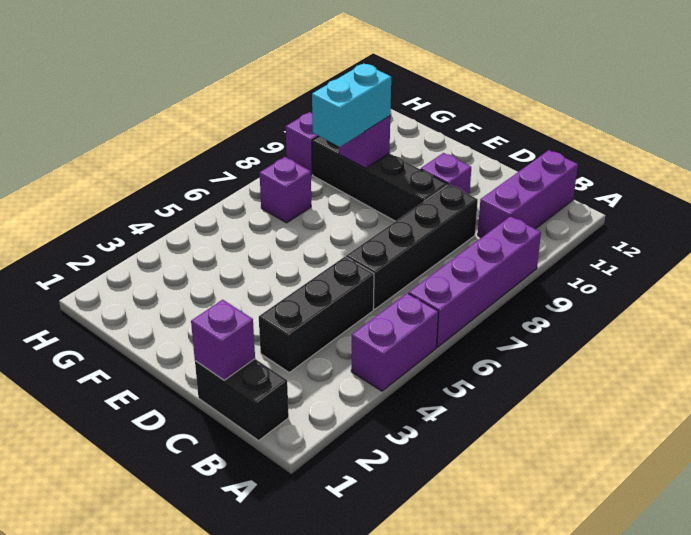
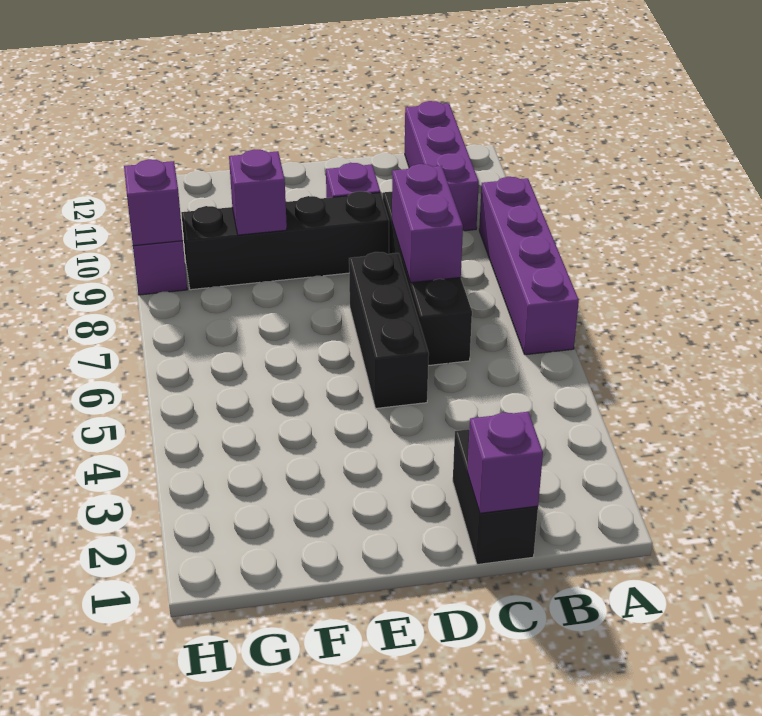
purple brick A4:A5 level 1 -> purple brick C7:C8 level 2
black brick B1:C1 level 1 -> black brick C1:C2 level 1
black brick C3:C5 level 1 -> black brick D5:D7 level 1
cyan brick F8:F9 level 3 -> none
purple brick G7 level 1 -> purple brick H9 level 2

